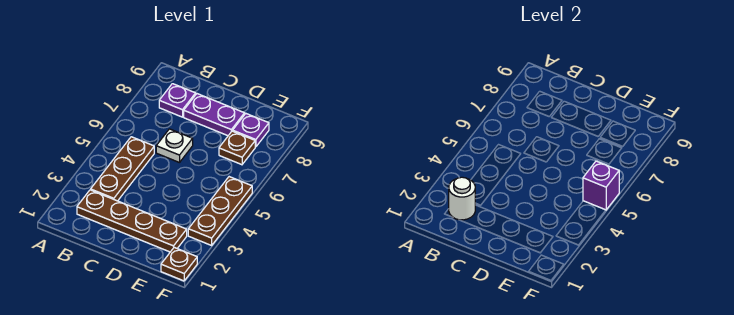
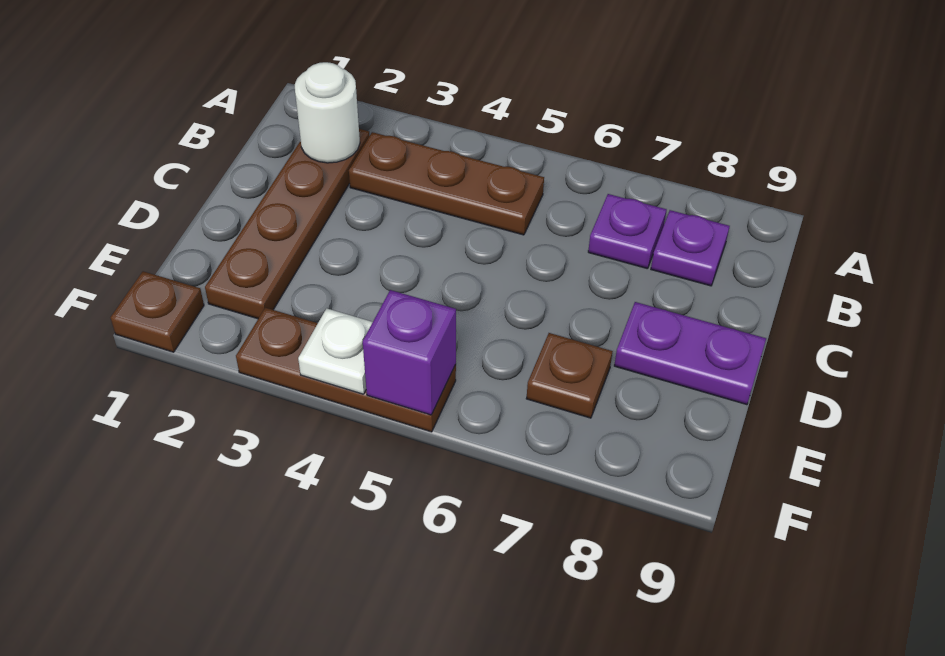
white plate C6 level 1 -> white plate F4 level 2
purple plate C8:D8 level 1 -> purple plate D8:D9 level 1
purple plate E8 level 1 -> purple plate B7 level 1

